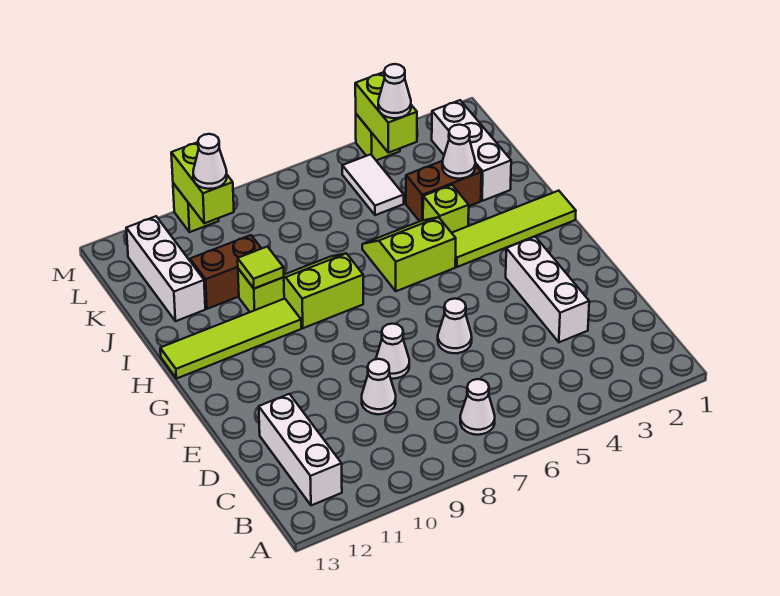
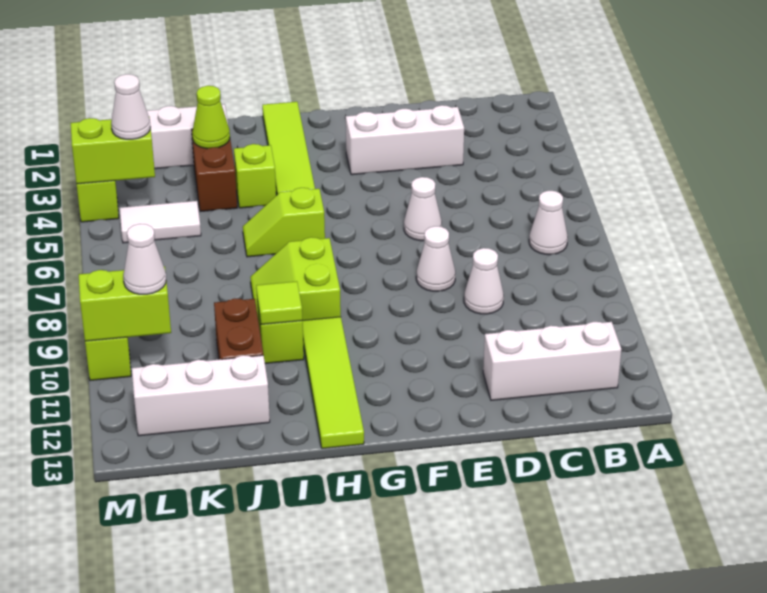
lime slope H5:I6 level 1 top H -> lime slope H6:I6 level 1 top H
white cone J3 level 2 -> lime cone J3 level 2

